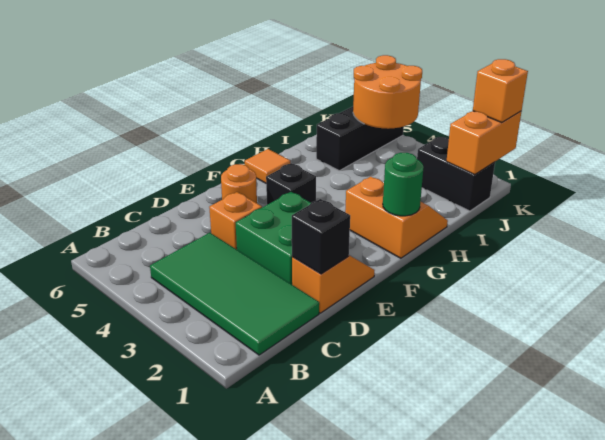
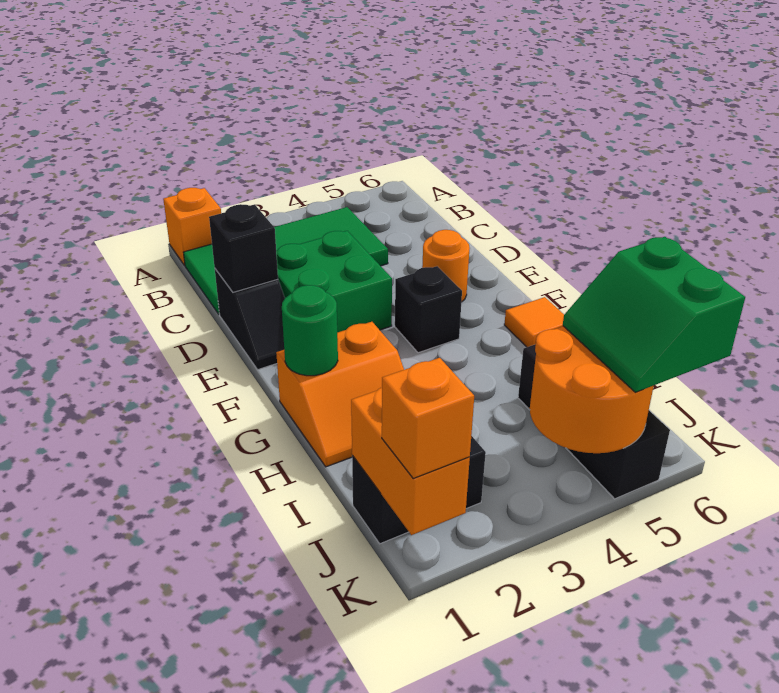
orange slope D1:E1 level 1 top D -> black slope D1:E1 level 1 top D
orange brick D4 level 1 -> orange brick A1 level 1
none -> green slope J5:K6 level 3 top 6

